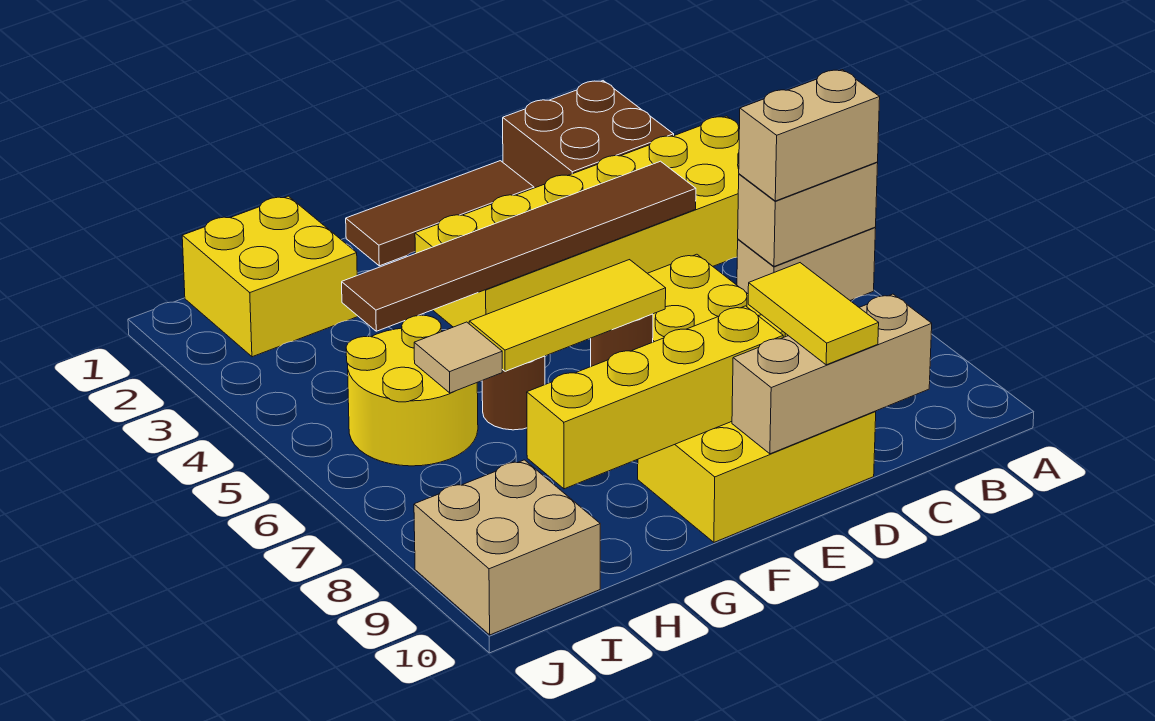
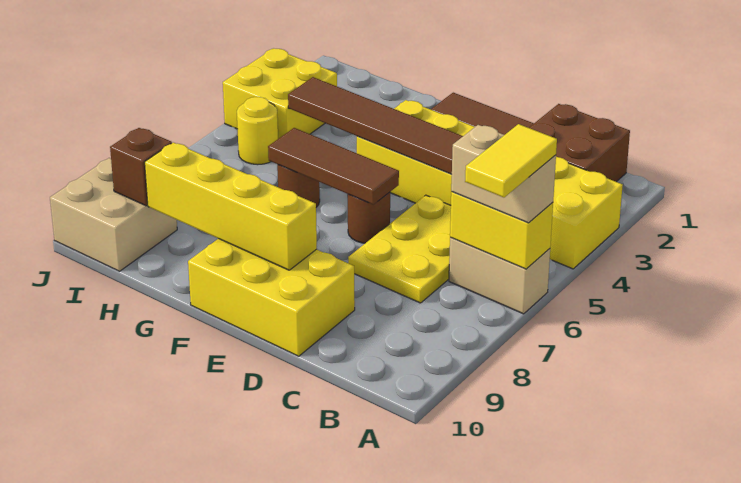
tan brick A6:B6 level 2 -> yellow brick A6:B6 level 2
tan brick C10:E10 level 2 -> none
yellow tile D9:D10 level 3 -> yellow tile A6:A7 level 4
yellow tile E6:G6 level 2 -> brown tile E6:G6 level 2
yellow brick H1:I2 level 1 -> yellow brick I3:J4 level 1
yellow round brick H5:I6 level 1 -> yellow round brick I5 level 1
tan tile H6 level 2 -> none
none -> brown brick I9 level 2

